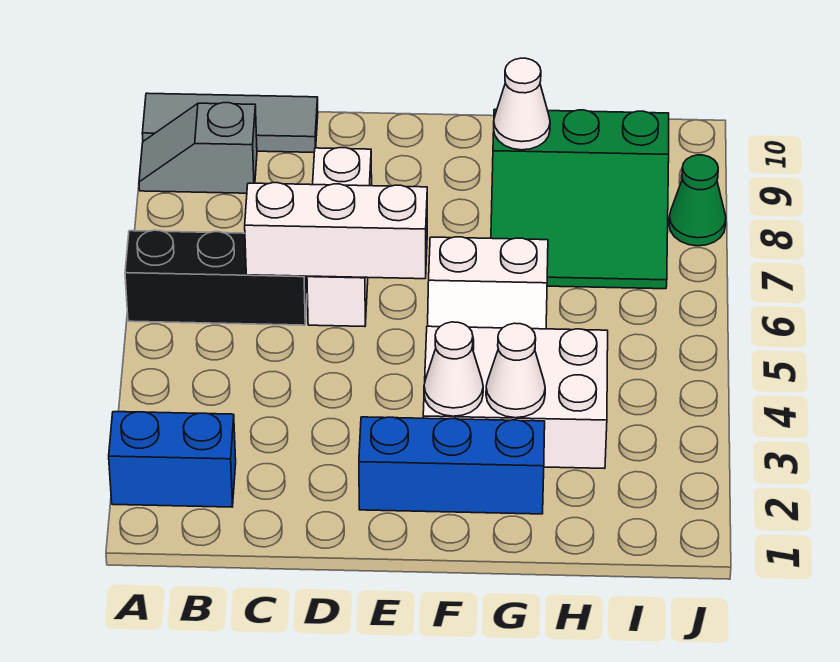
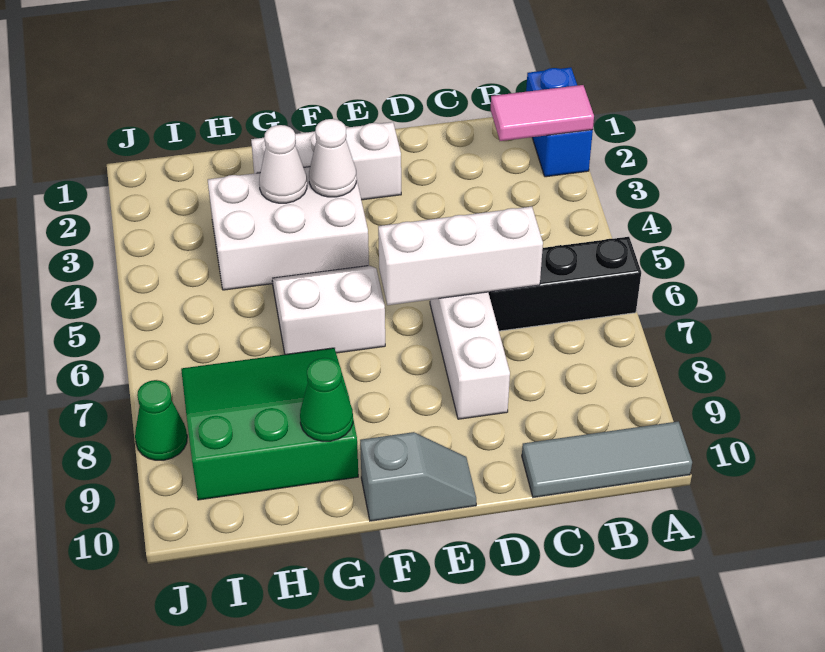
blue brick A2:B2 level 1 -> blue brick A1:A2 level 1
none -> pink tile A2:B2 level 2
grey slope A9:B9 level 1 top B -> grey slope E10:F10 level 1 top F
blue brick E2:G2 level 1 -> white brick E2:G2 level 1
white cone G9 level 2 -> green cone G9 level 2

